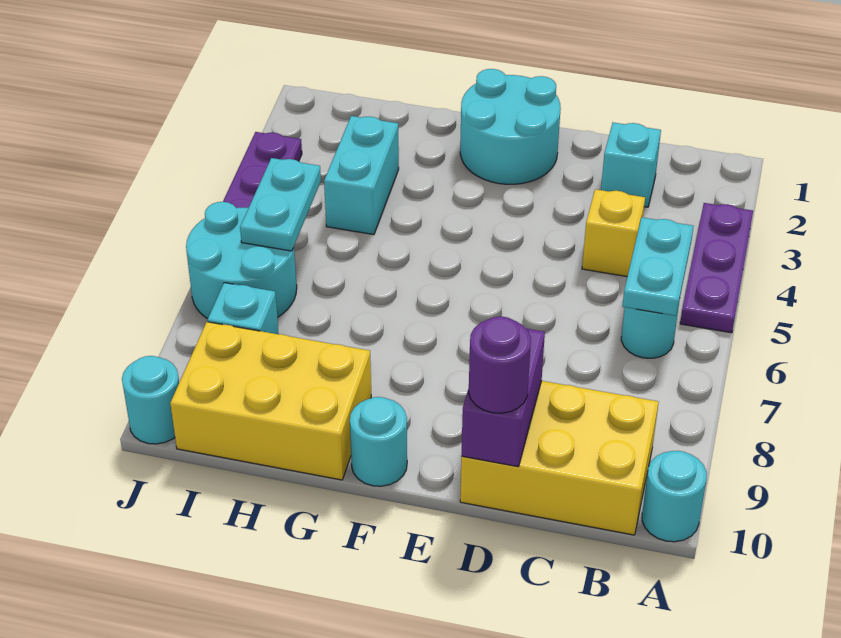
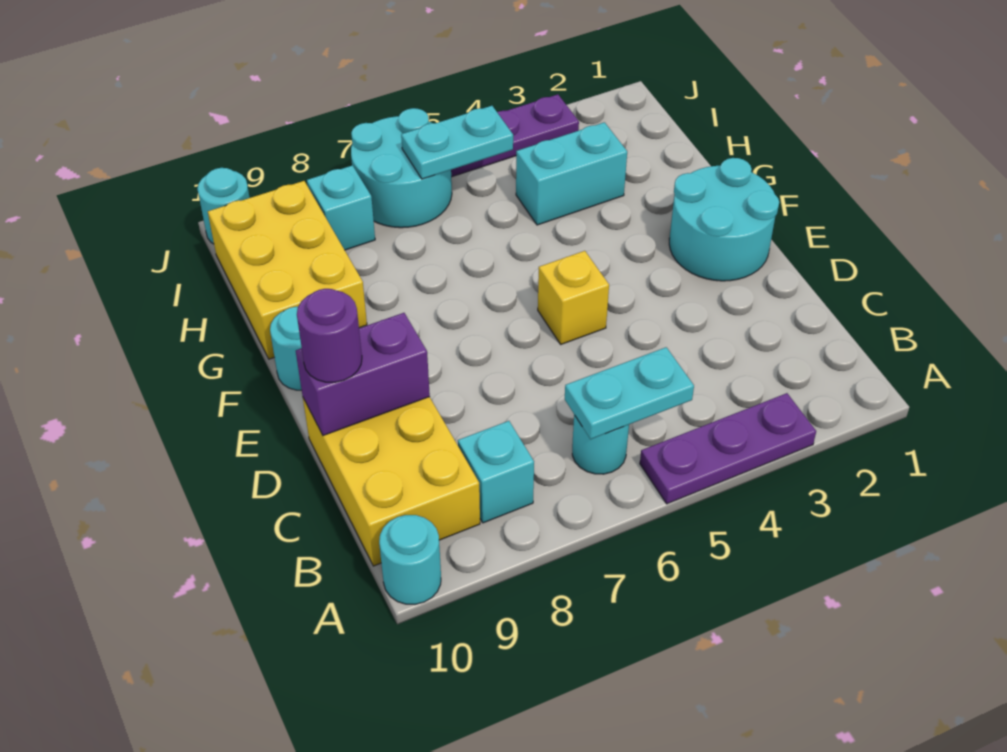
cyan brick C2 level 1 -> cyan brick B8 level 1
yellow brick C4 level 1 -> yellow brick E5 level 1

